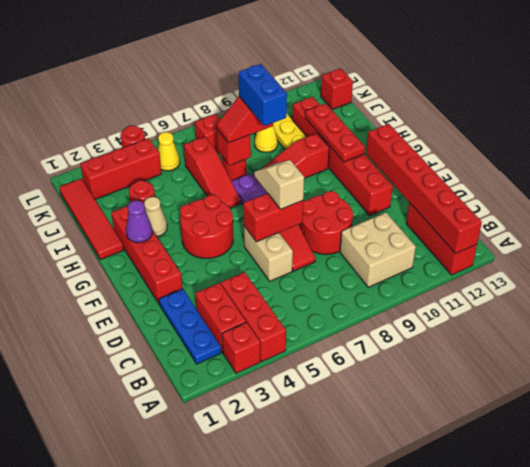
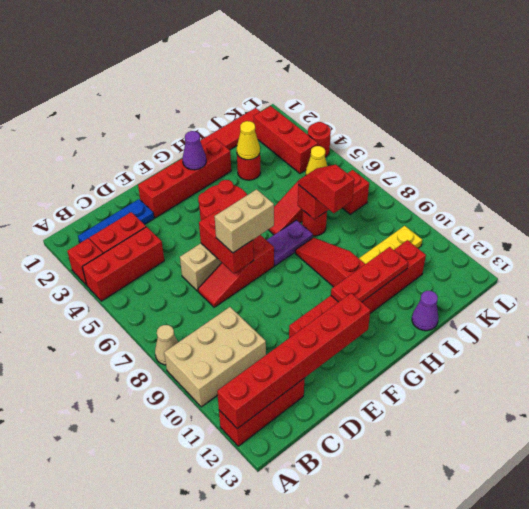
tan brick B9:C10 level 1 -> tan brick A9:C10 level 1
red round brick D8:E9 level 1 -> none
tan slope E7:F7 level 3 top E -> tan brick E7:F7 level 3
tan cone H3 level 1 -> tan cone A8 level 1
blue brick H8:I8 level 4 -> none
none -> purple cone I13 level 1
yellow cone J9 level 1 -> yellow cone I3 level 2
red brick K13 level 1 -> none

